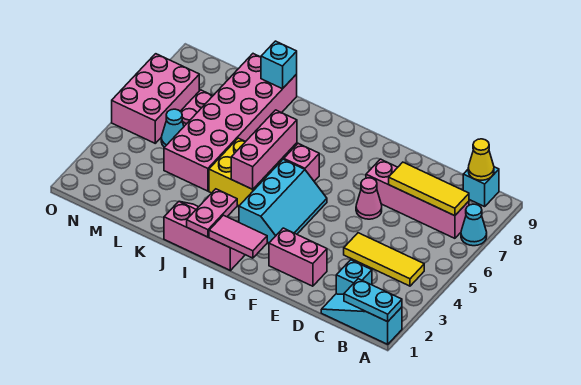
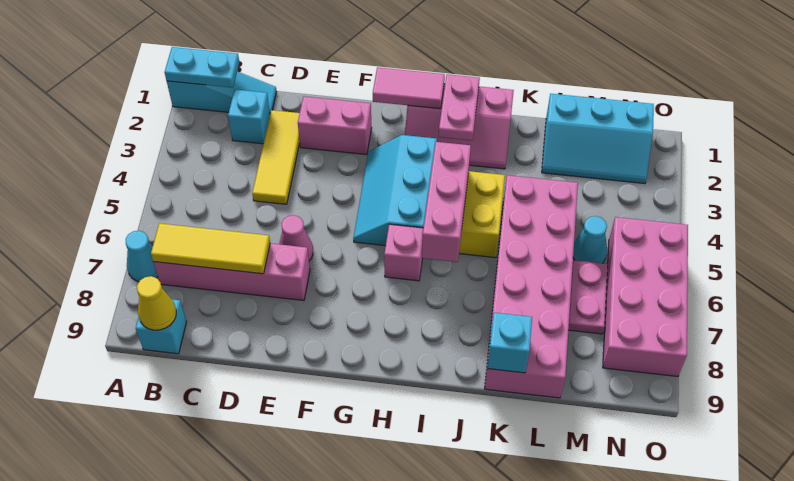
yellow tile B4:D4 level 1 -> yellow tile D2:D4 level 1
none -> cyan slope L1:N2 level 1 top 1
pink brick N5:O7 level 1 -> pink brick N5:O8 level 1

